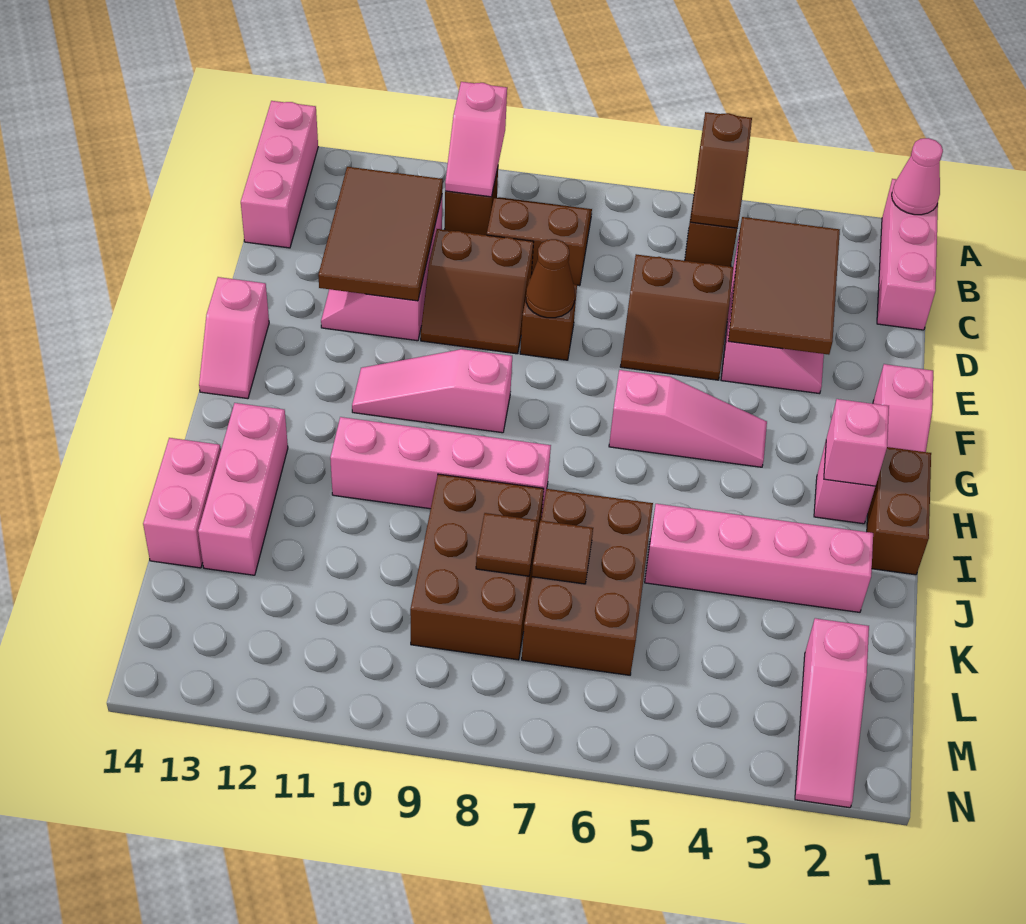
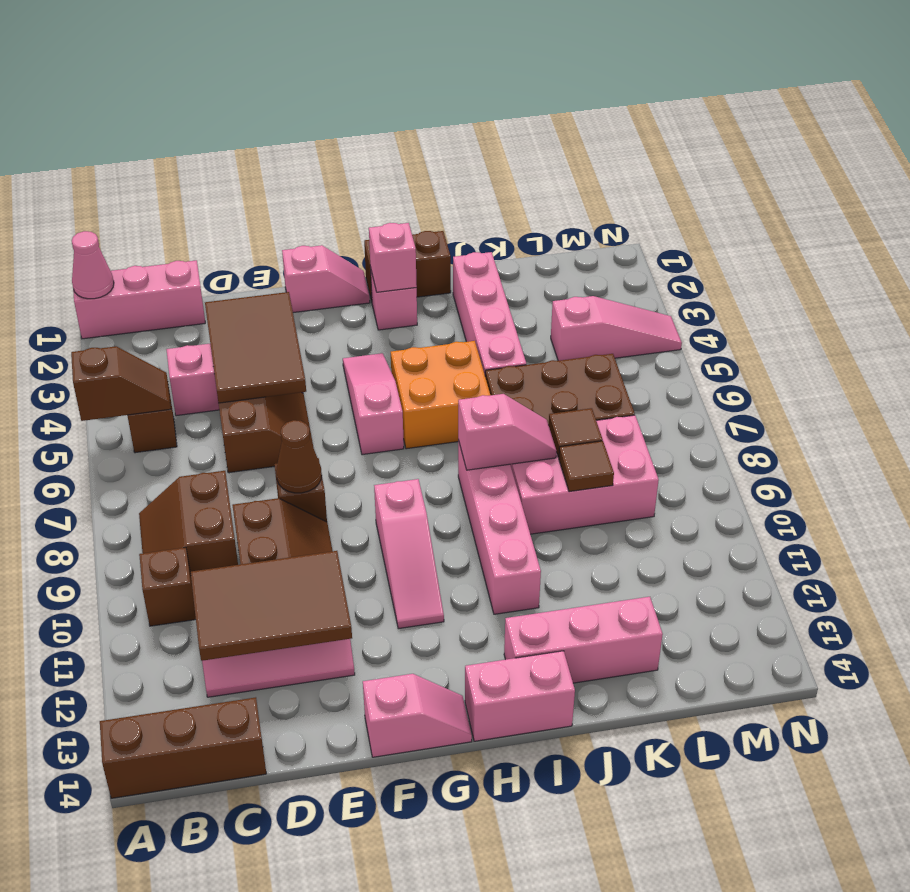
pink slope A10:B10 level 2 top A -> pink slope I8:J8 level 2 top I
pink brick A14:C14 level 1 -> brown brick A14:C14 level 1
brown tile C3:E4 level 2 -> brown tile D3:E5 level 2
none -> orange brick H5:I6 level 1
brown brick J8:L9 level 1 -> pink brick J8:L9 level 1
pink brick J14:K14 level 1 -> pink brick H14:I14 level 1
brown tile K7 level 2 -> brown tile K9 level 2
pink slope L2:N2 level 1 top L -> pink slope L4:N4 level 1 top L

